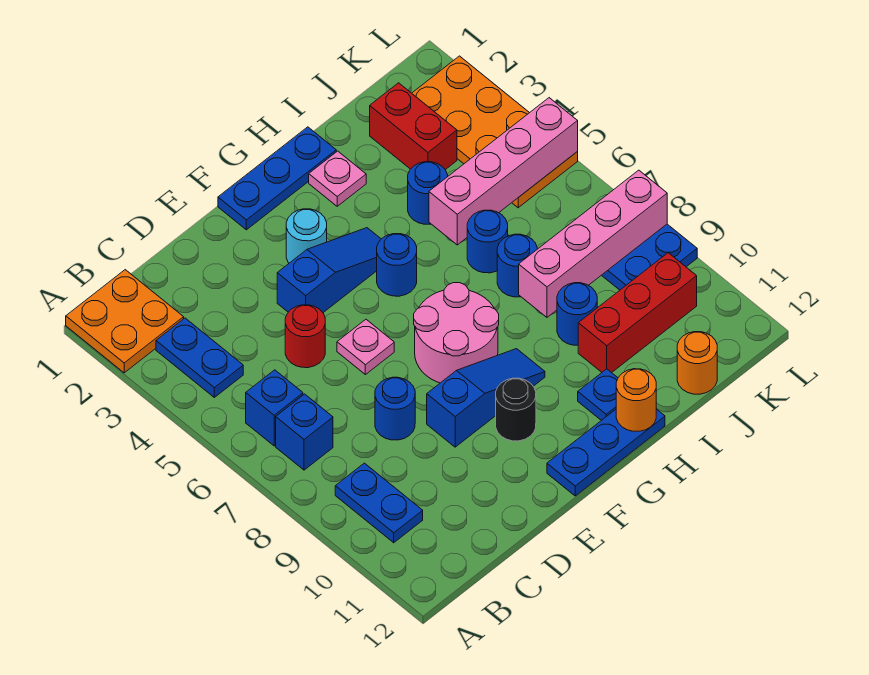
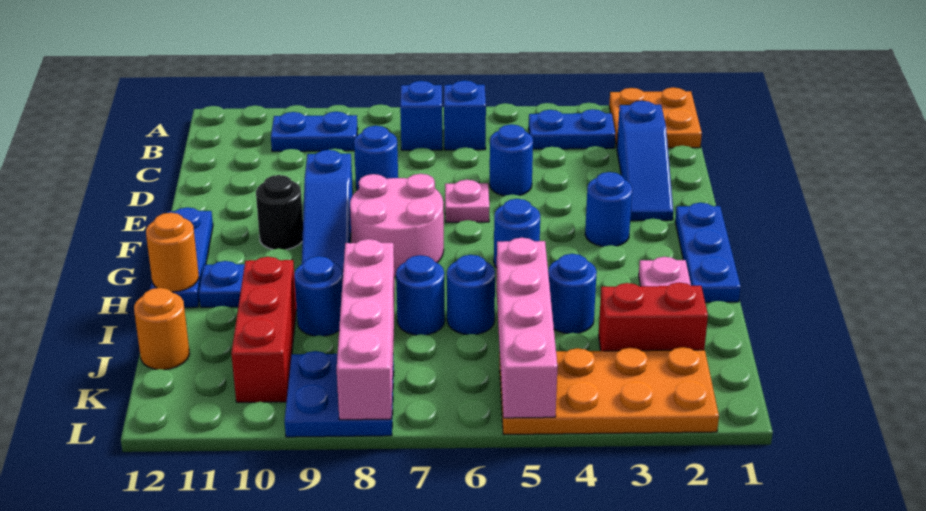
red round brick D5 level 1 -> blue round brick D5 level 1
blue slope E4:G4 level 1 top E -> blue slope C2:E2 level 1 top C
cyan round brick F3 level 1 -> blue round brick F3 level 1

